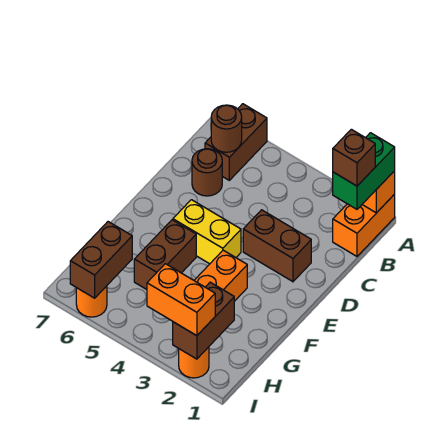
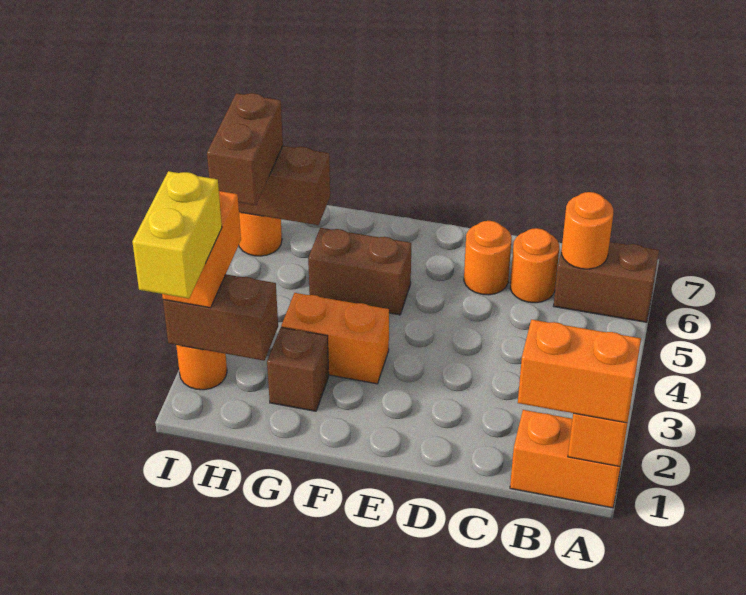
green brick A1:B1 level 3 -> orange brick A1:B1 level 3
brown brick B1 level 4 -> brown brick G2 level 1
brown round brick B6 level 2 -> orange round brick B6 level 2
brown round brick C6 level 1 -> orange round brick C6 level 1
brown brick D2:D3 level 1 -> brown brick I5:I6 level 3
none -> orange round brick D6 level 1
yellow brick E4:E5 level 1 -> yellow brick I1:I2 level 4

